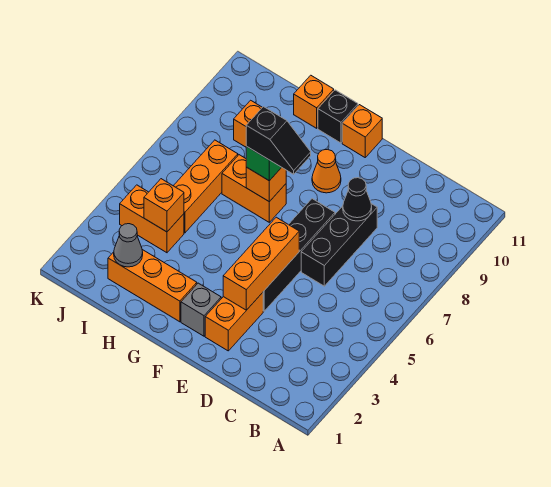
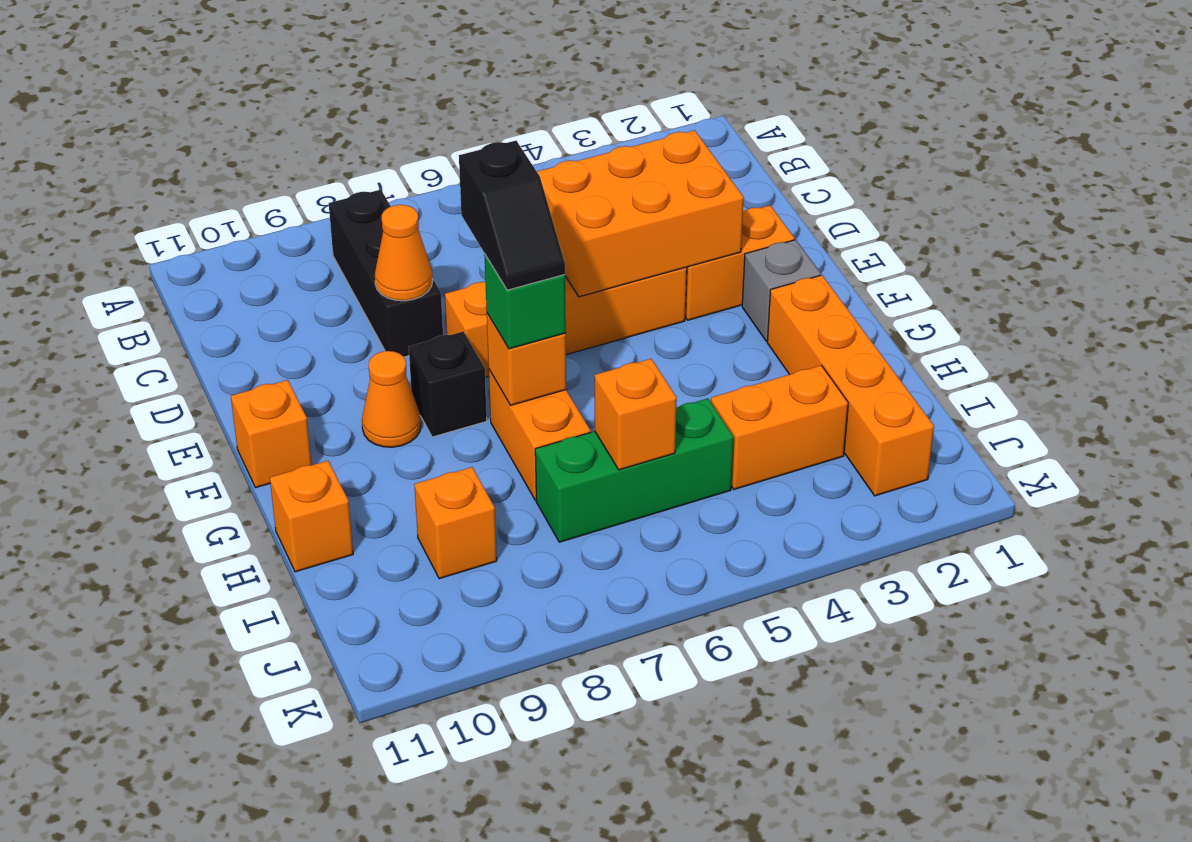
black brick D6:D8 level 1 -> black brick B8:D8 level 1
black cone D8 level 2 -> orange cone D8 level 2
orange brick E3:E5 level 2 -> orange brick D3:E5 level 2
black brick E4:E7 level 1 -> orange brick E4:E7 level 1
black slope F7:G7 level 4 top G -> black slope F7:G7 level 4 top F
orange brick G2:I2 level 1 -> orange brick G2:J2 level 1
black brick G11 level 1 -> black brick F8 level 1
grey cone I2 level 2 -> none
orange brick I4:J4 level 1 -> orange brick I3:I4 level 1
orange brick I4 level 2 -> orange brick I6 level 2
orange brick I5:I7 level 1 -> green brick I5:I7 level 1

